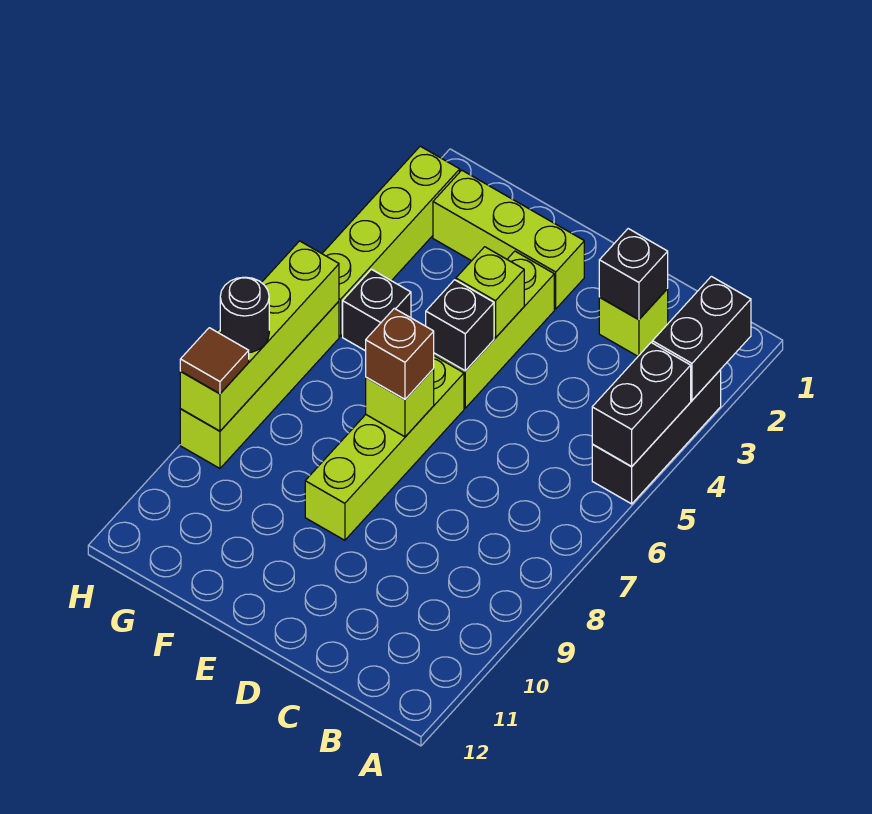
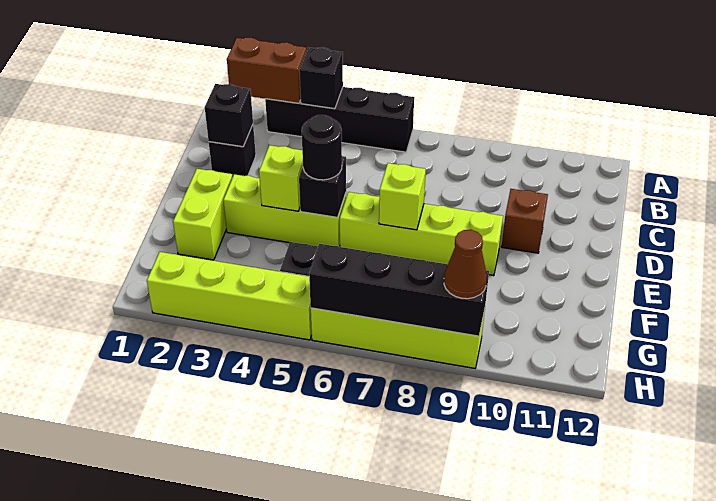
black brick A2:A3 level 2 -> brown brick A2:A3 level 2
black brick A3:A5 level 1 -> black brick A3:A6 level 1
black brick A4:A5 level 2 -> black brick A4 level 2
lime brick C2 level 1 -> black brick C2 level 1
lime brick E2:G2 level 1 -> lime brick E2:F2 level 1
brown brick E7 level 3 -> brown brick D10 level 1
lime brick H6:H9 level 2 -> black brick H6:H9 level 2
black round brick H8 level 3 -> black round brick E5 level 3
brown tile H9 level 3 -> brown cone H9 level 3

